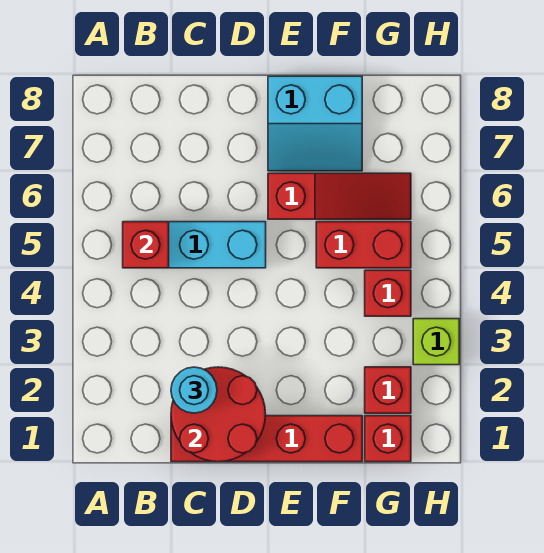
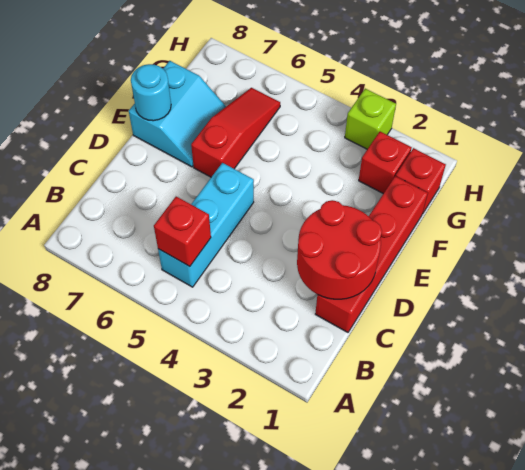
cyan round brick C2 level 3 -> cyan round brick E8 level 2
red brick F5:G5 level 1 -> none
red brick G4 level 1 -> none

